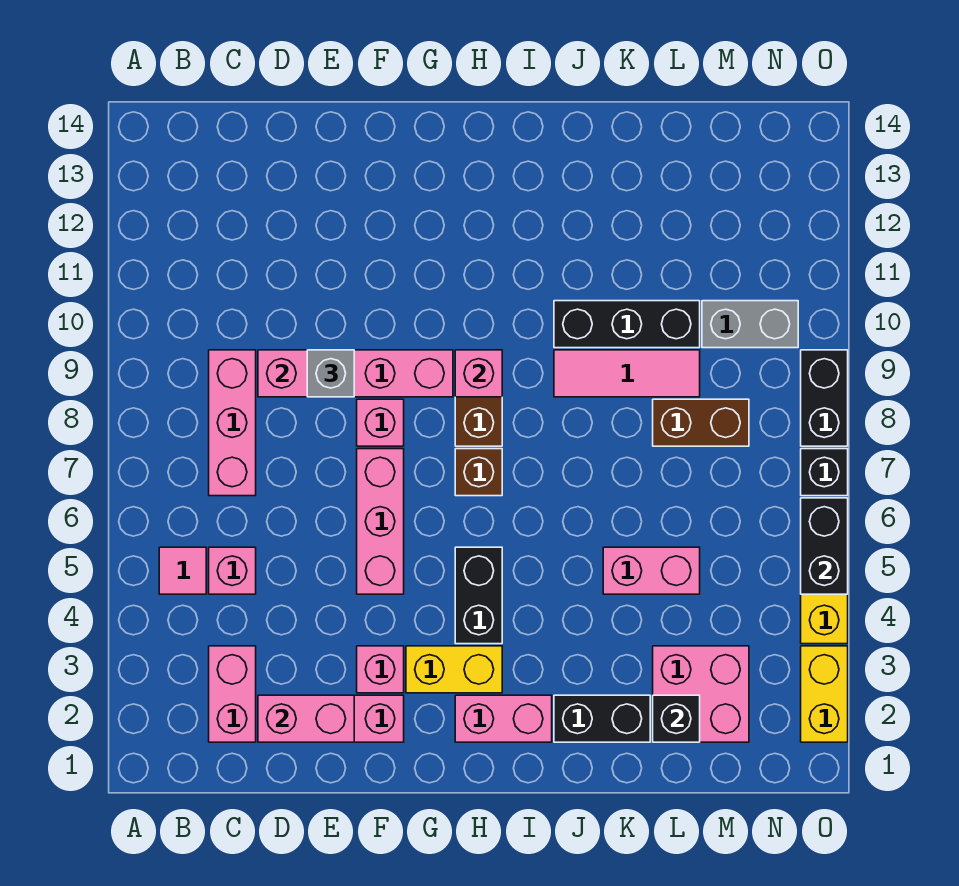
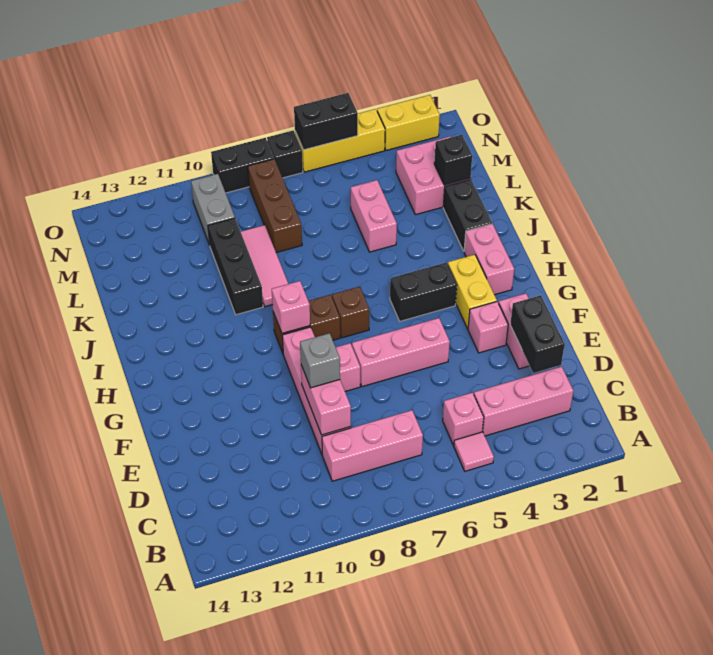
pink brick C2:C3 level 1 -> pink brick C2:C4 level 1
pink brick D2:E2 level 2 -> black brick D2:E2 level 2
brown brick L8:M8 level 1 -> brown brick L8:N8 level 1

